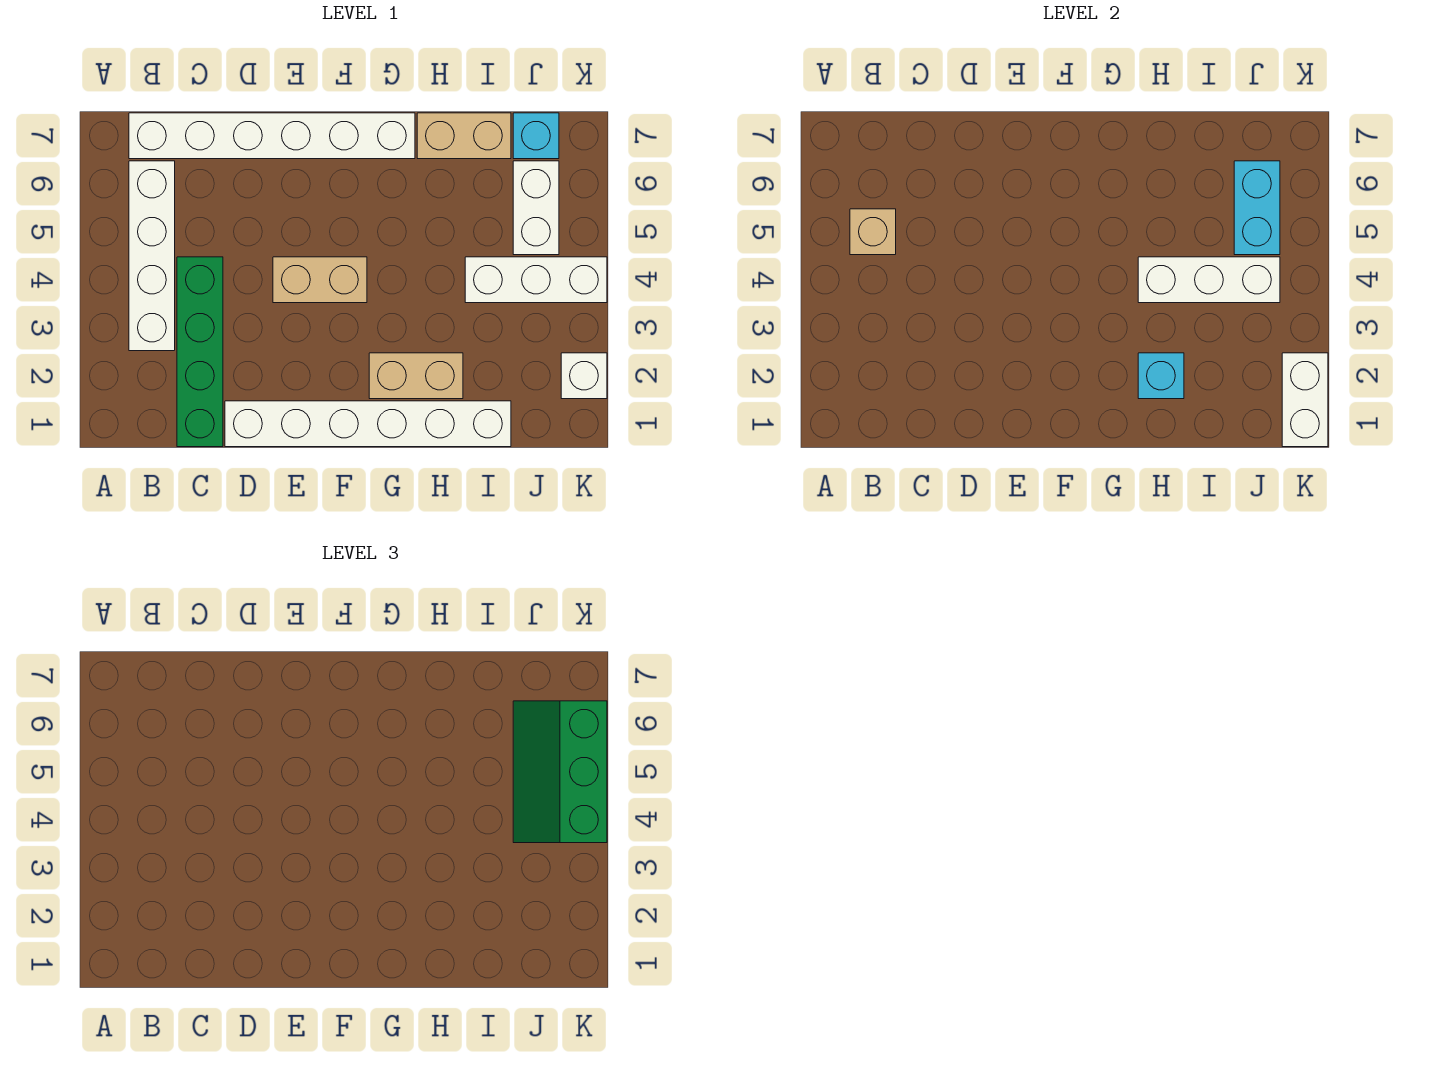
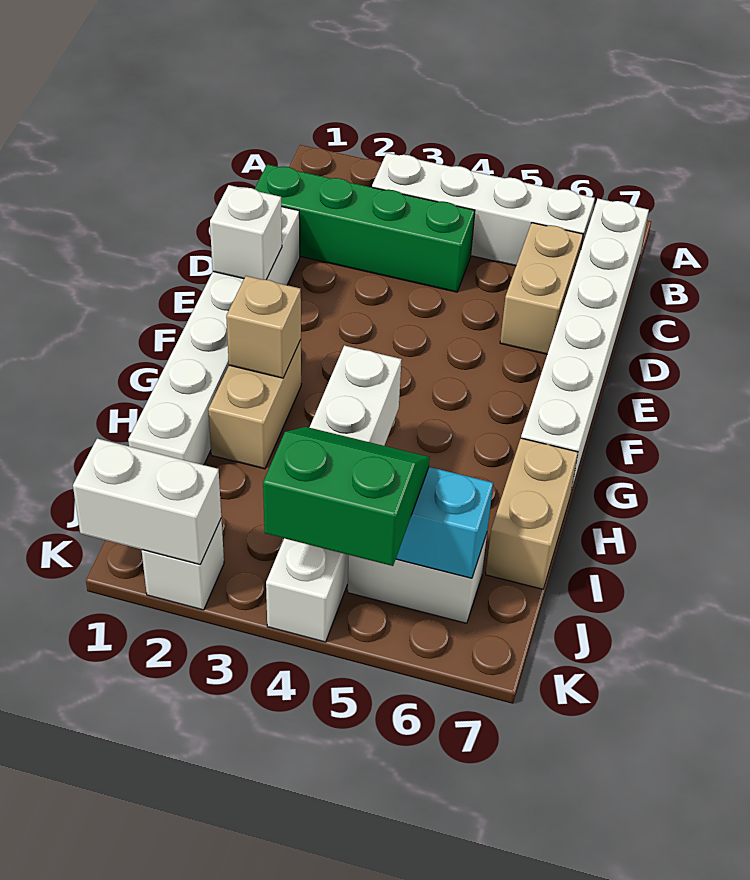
tan brick B5 level 2 -> tan brick G2 level 2
none -> white brick E1 level 2
tan brick E4:F4 level 1 -> tan brick C6:D6 level 1
cyan brick H2 level 2 -> none
green slope J4:K6 level 3 top K -> green slope J4:K5 level 3 top K
cyan brick J7 level 1 -> none

